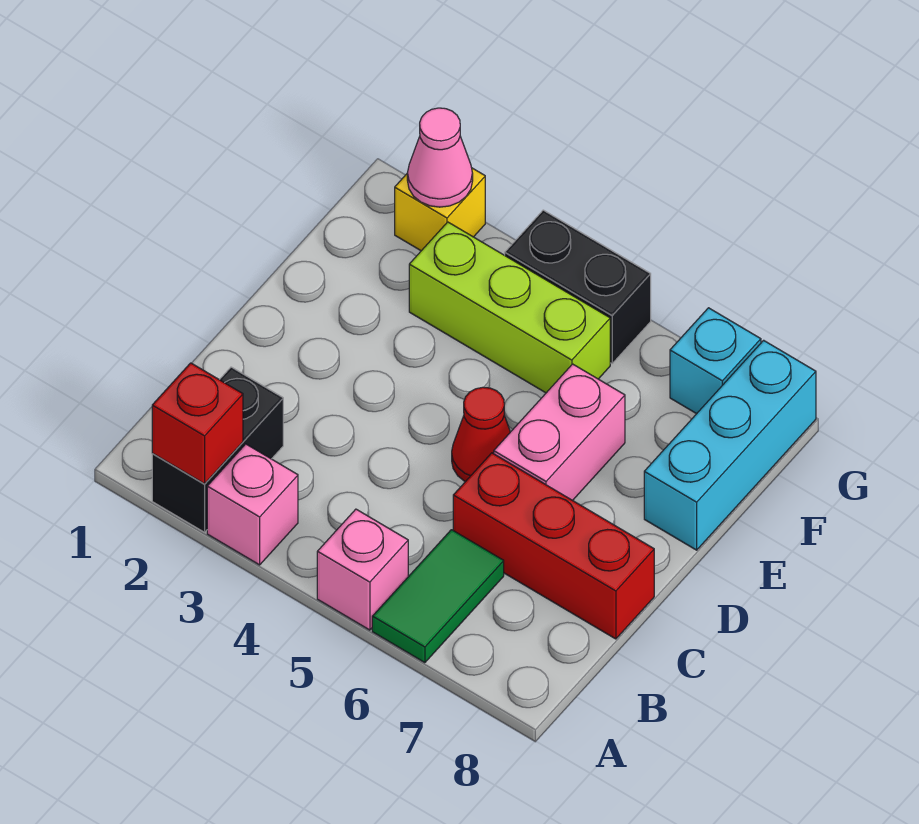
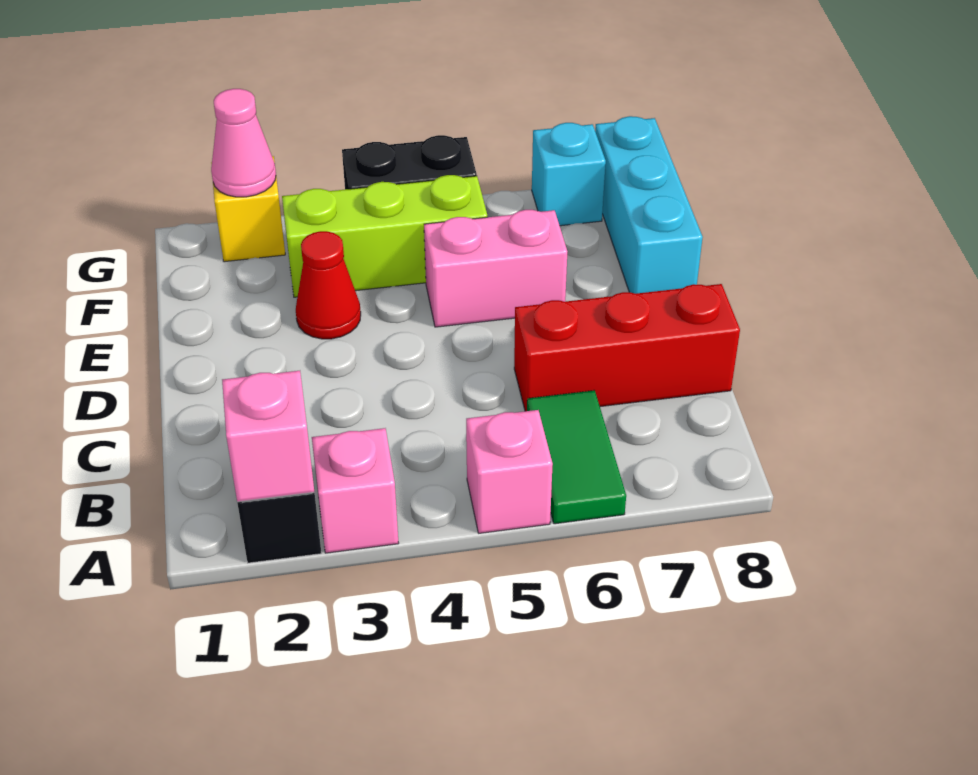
red brick A2 level 2 -> pink brick A2 level 2
red cone D5 level 1 -> red cone E3 level 1
pink brick D6:E6 level 1 -> pink brick E5:E6 level 1

